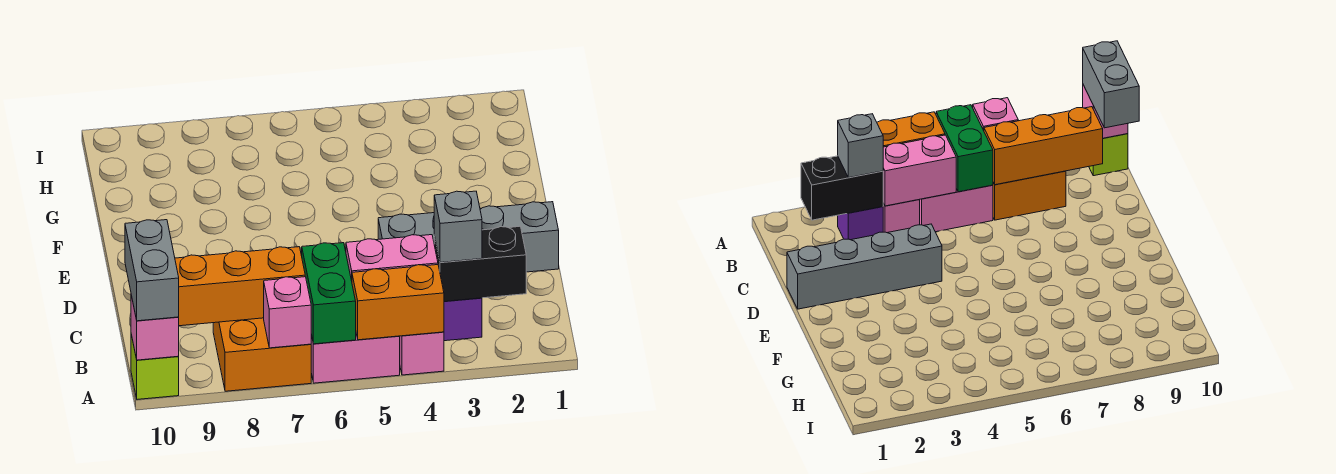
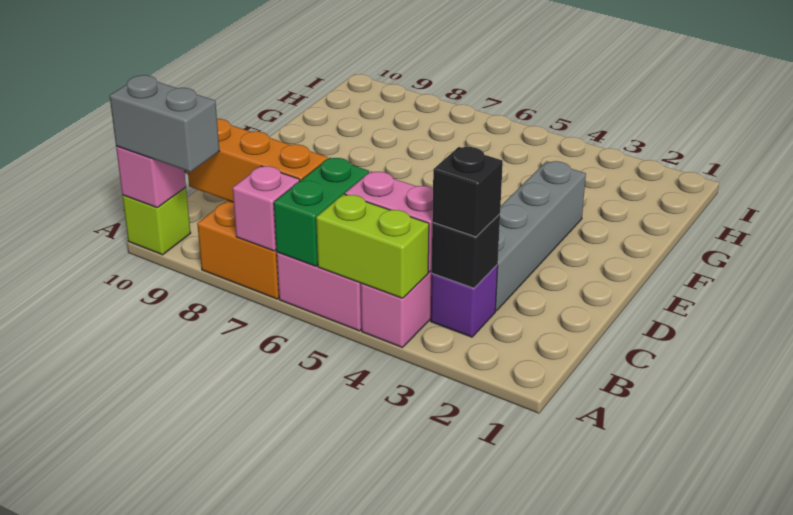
orange brick A4:A5 level 2 -> lime brick A4:A5 level 2
grey brick A10:B10 level 3 -> grey brick A9:A10 level 3
black brick B2:B3 level 2 -> black brick B3 level 2
grey brick B3 level 3 -> black brick B3 level 3
grey brick D1:D4 level 1 -> grey brick C3:F3 level 1

